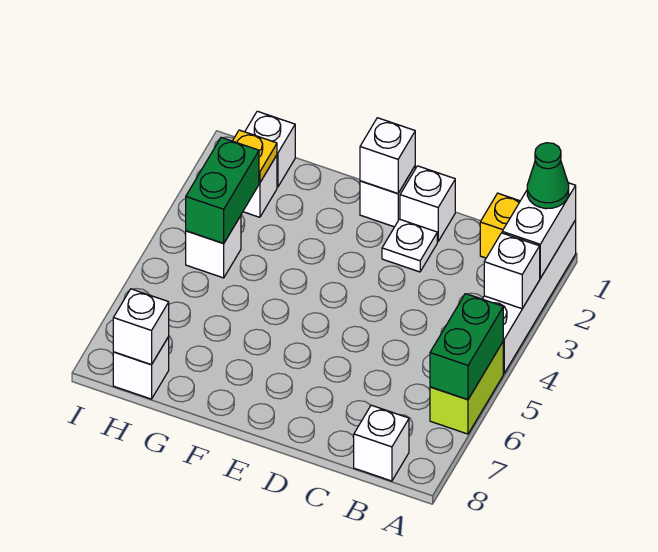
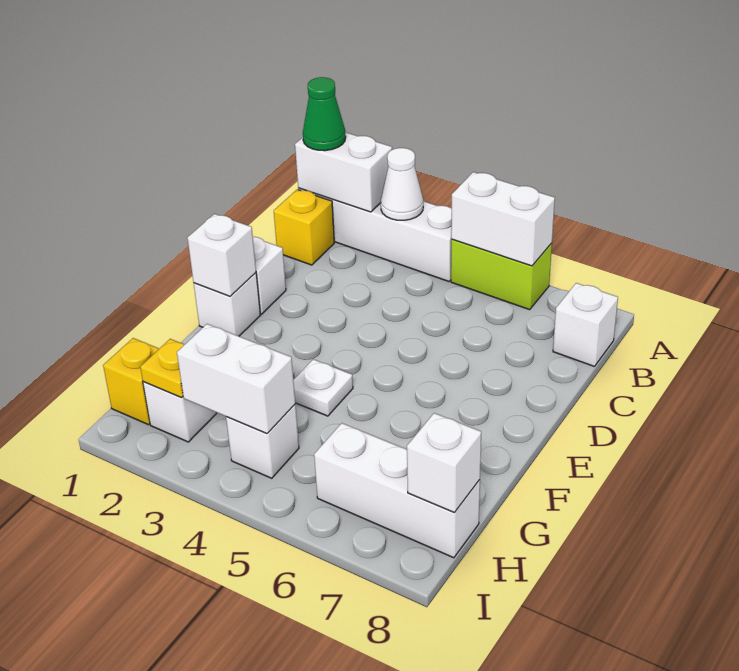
white brick A3 level 2 -> white cone A3 level 2
green brick A5:A6 level 2 -> white brick A5:A6 level 2
white plate D2 level 1 -> white plate F4 level 1
white brick H1 level 1 -> yellow brick H1 level 1
green brick H3:H4 level 2 -> white brick H3:H4 level 2
white brick H8 level 1 -> white brick H6:H8 level 1

